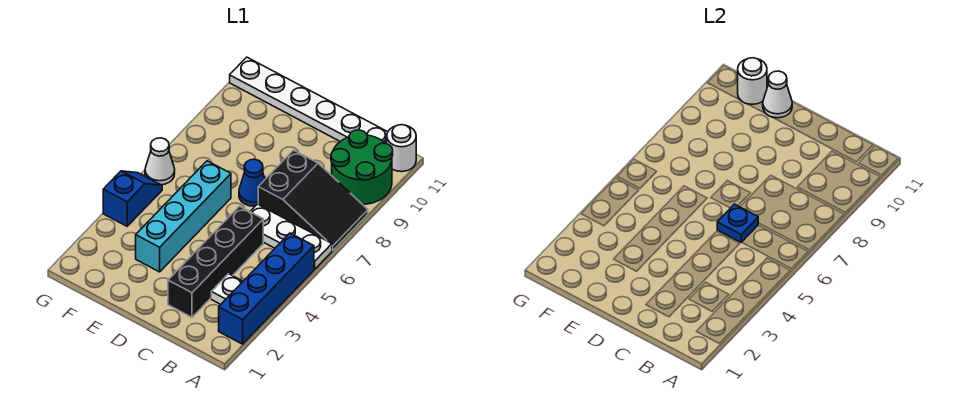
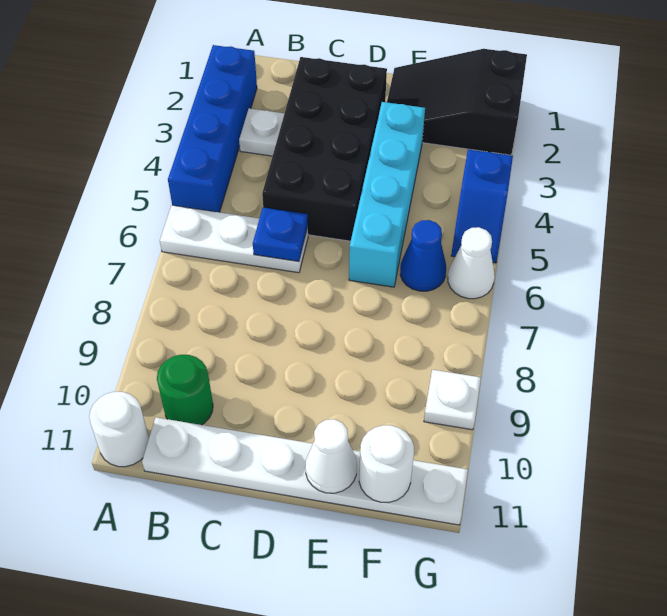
black slope A7:C8 level 1 top C -> black slope E1:G2 level 1 top G
green round brick A9:B10 level 1 -> green round brick B10 level 1
black brick C2:C5 level 1 -> black brick C2:D5 level 1
blue cone D7 level 1 -> blue cone F6 level 1
none -> white plate G9 level 1

